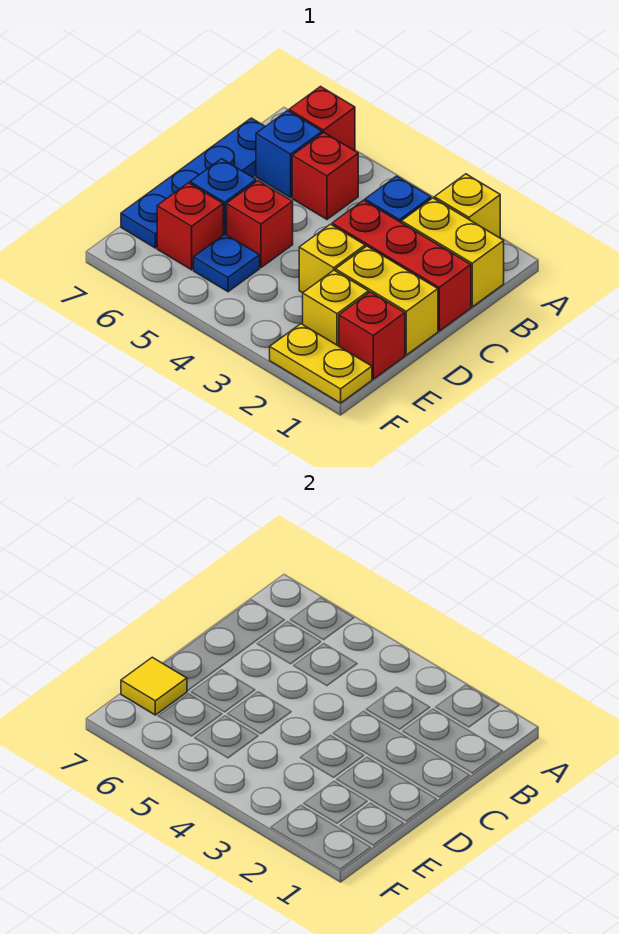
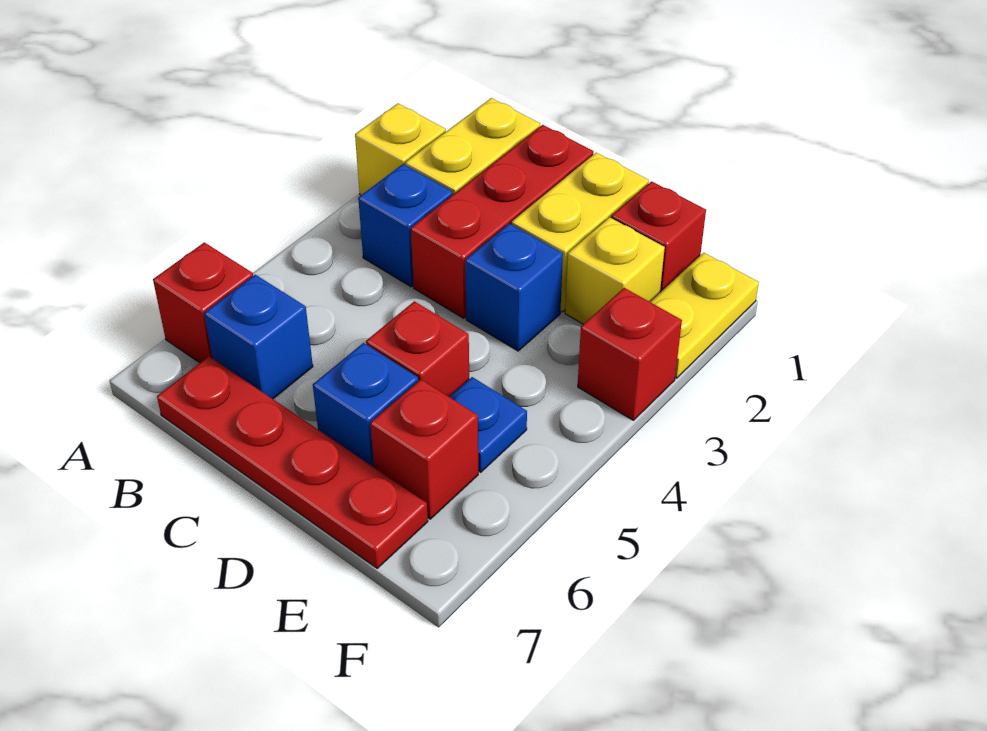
red brick B5 level 1 -> red brick F3 level 1
blue plate B7:E7 level 1 -> red plate B7:E7 level 1
yellow brick D3 level 1 -> blue brick D3 level 1
yellow tile E7 level 2 -> none

